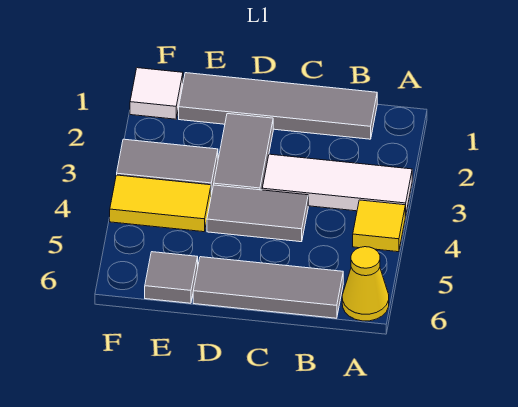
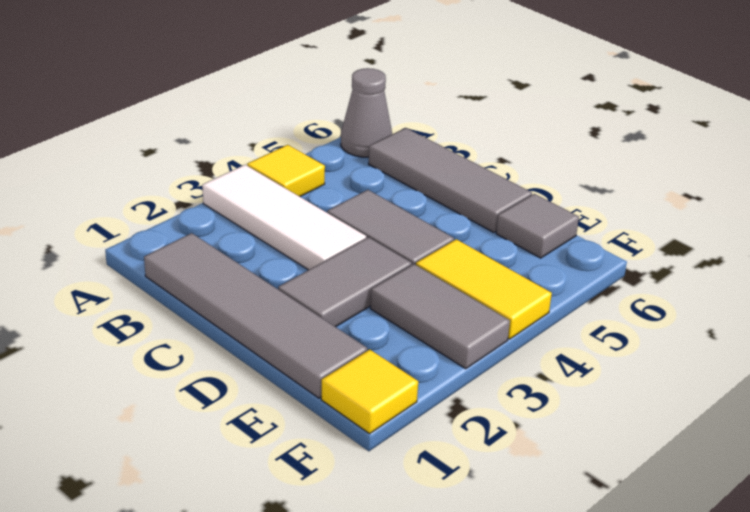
yellow cone A6 level 1 -> grey cone A6 level 1
white tile F1 level 1 -> yellow tile F1 level 1

